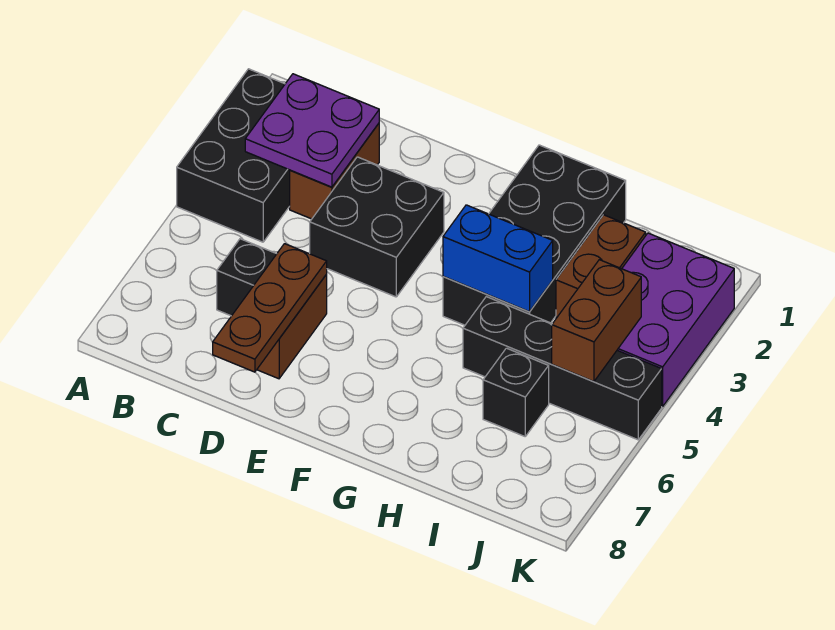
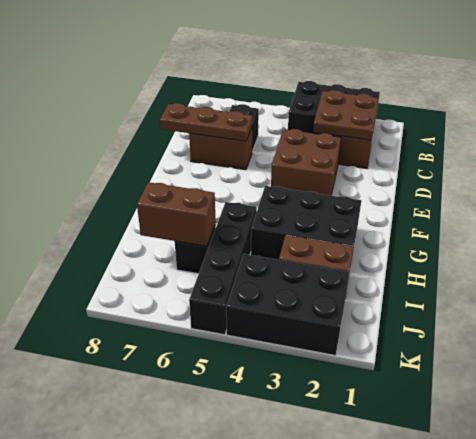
purple plate B2:C3 level 2 -> brown plate B2:C3 level 2
black brick D3:E4 level 1 -> brown brick D3:E4 level 1
black brick G1:H4 level 1 -> black brick G2:H4 level 1
blue brick G4:H4 level 2 -> none
purple brick J2:K4 level 1 -> black brick J2:K4 level 1
brown brick J4:J5 level 2 -> brown brick I6:I7 level 2

